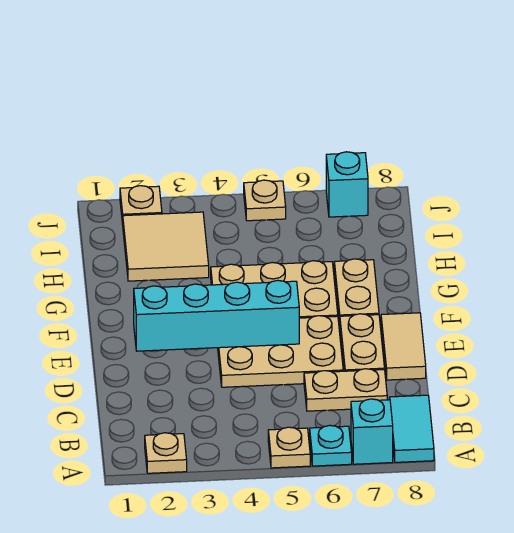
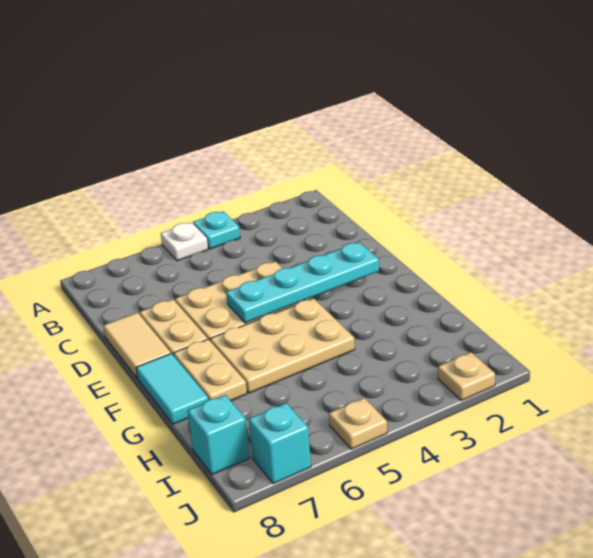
tan plate A2 level 1 -> none
tan plate A5 level 1 -> white plate A5 level 1
cyan plate A6 level 1 -> cyan plate A4 level 1
cyan brick A7 level 1 -> cyan brick I8 level 1
cyan tile A8:B8 level 1 -> cyan tile F8:G8 level 1
tan plate C6:C7 level 1 -> none
cyan brick E2:E5 level 2 -> cyan plate E2:E5 level 2
tan tile H2:I3 level 1 -> none

